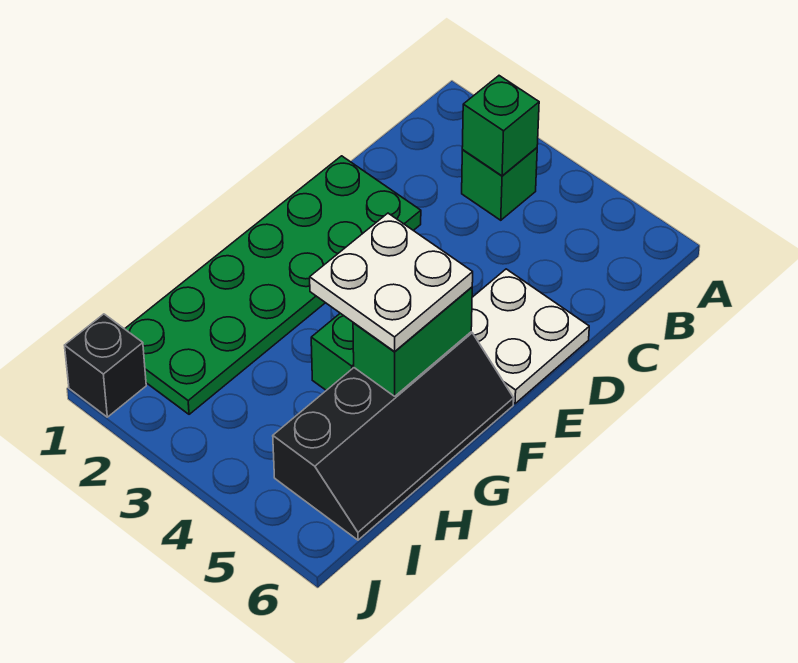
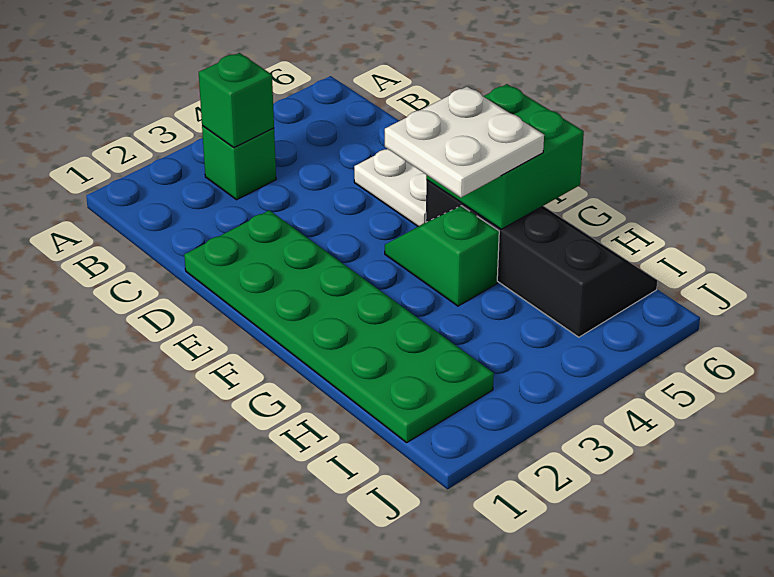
green brick F5:G5 level 2 -> green brick F5:G6 level 2
black brick J1 level 1 -> none

